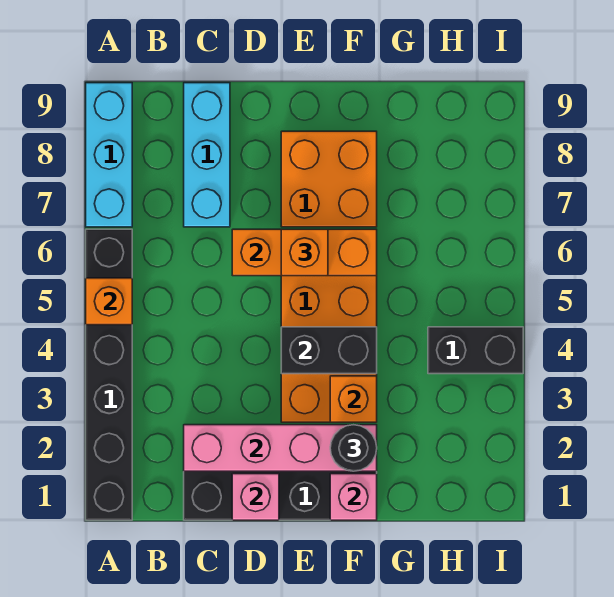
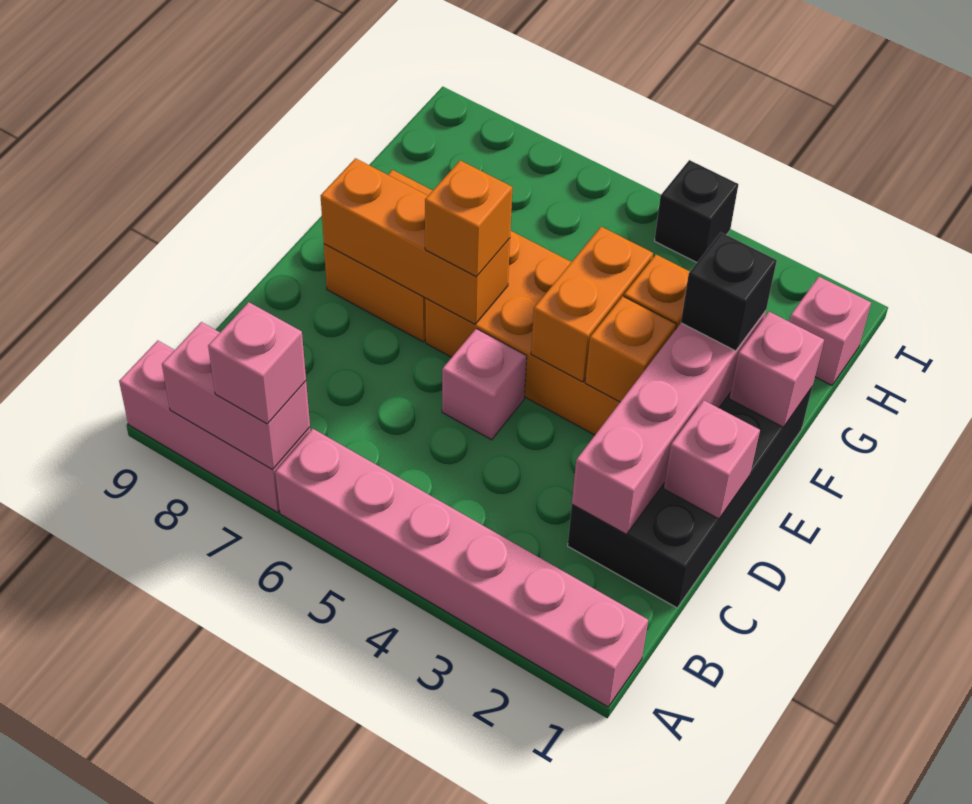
black brick A1:A6 level 1 -> pink brick A1:A6 level 1
orange brick A5 level 2 -> orange brick E3 level 2
cyan brick A7:A9 level 1 -> pink brick A7:A9 level 1
none -> pink brick A7:A8 level 2
none -> pink brick A7 level 3
cyan brick C7:C9 level 1 -> none
none -> pink brick D5 level 1
orange brick D6:F6 level 2 -> orange brick E6:E8 level 2
black brick E4:F4 level 2 -> orange brick E4:F4 level 2
black round brick F2 level 3 -> black brick F2 level 3
none -> pink brick H1 level 1
black brick H4:I4 level 1 -> black brick I4 level 1

